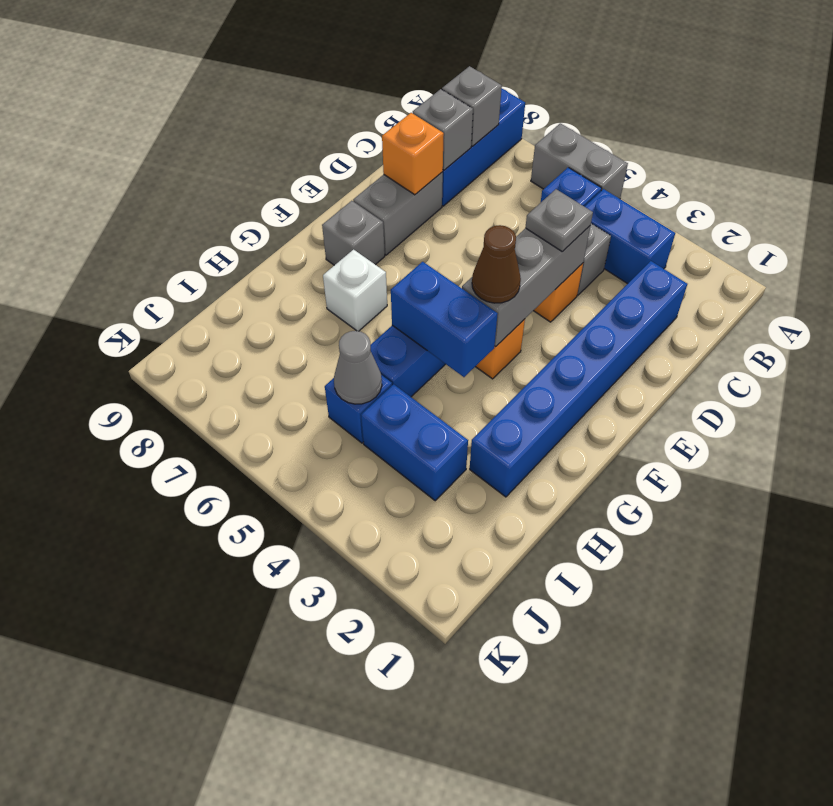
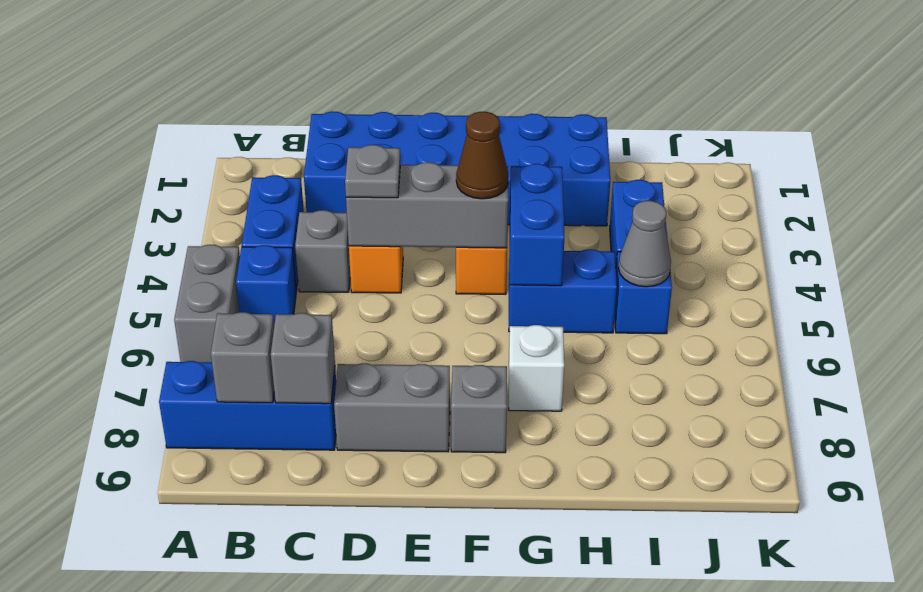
blue brick C2:H2 level 1 -> blue brick C1:H2 level 1
orange brick D8 level 2 -> none

